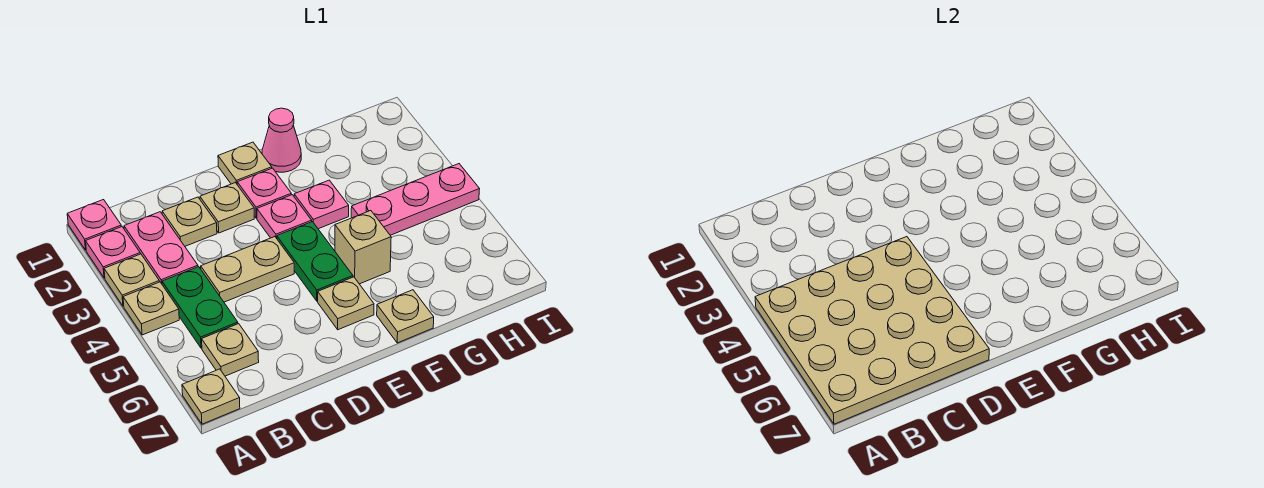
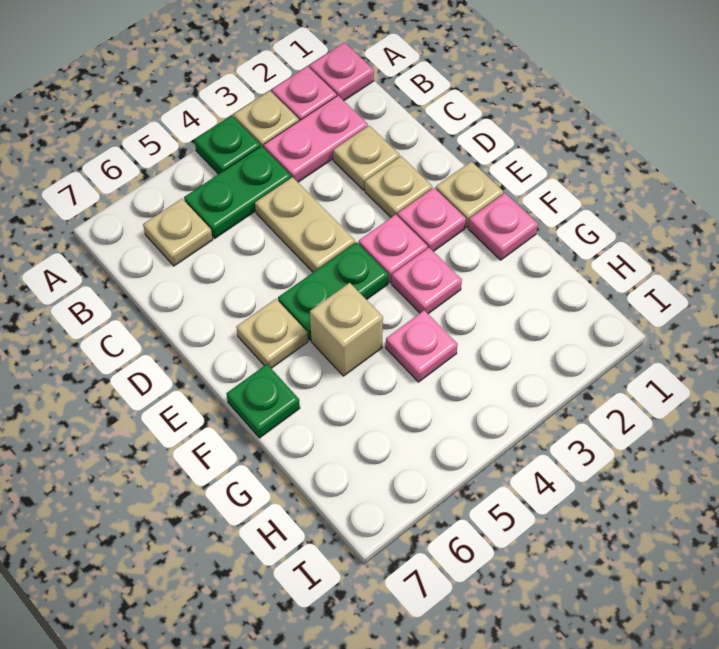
tan plate A4 level 1 -> green plate A4 level 1
tan plate A4:D7 level 2 -> none
tan plate A7 level 1 -> none
pink cone F1 level 1 -> pink plate F1 level 1
tan plate F7 level 1 -> green plate F7 level 1
pink plate G4:I4 level 1 -> pink plate G4 level 1

